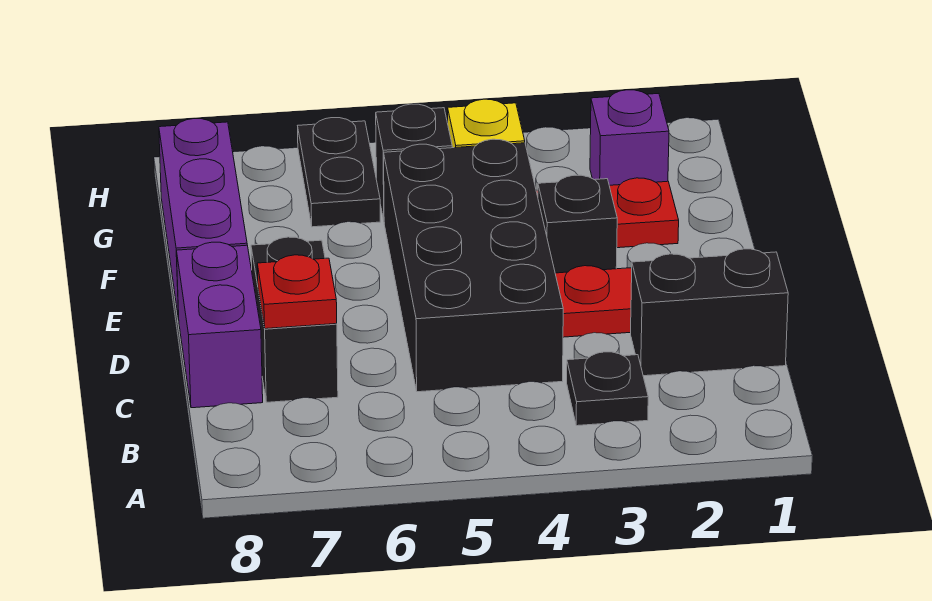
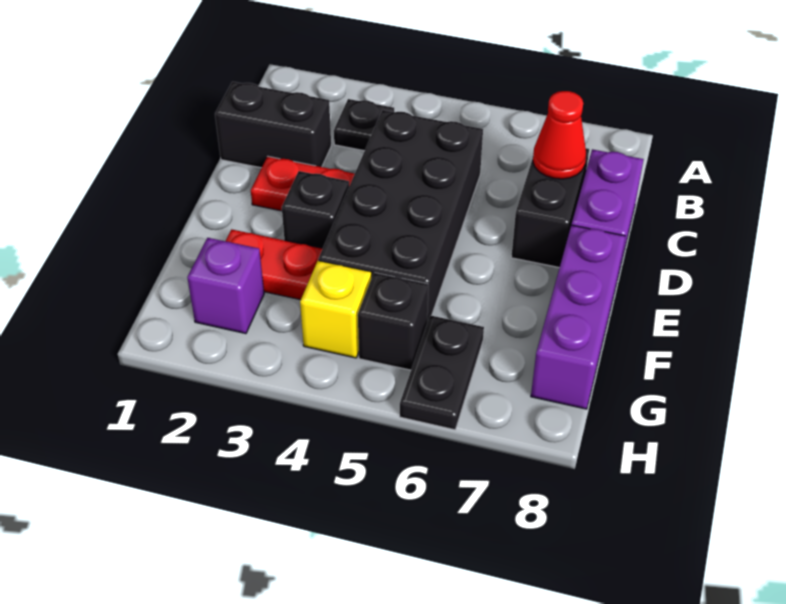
red plate C7 level 2 -> red cone C7 level 2

